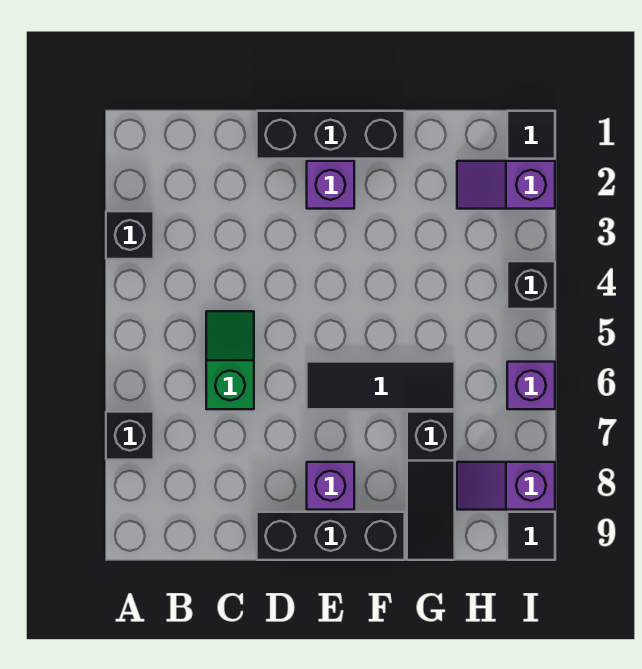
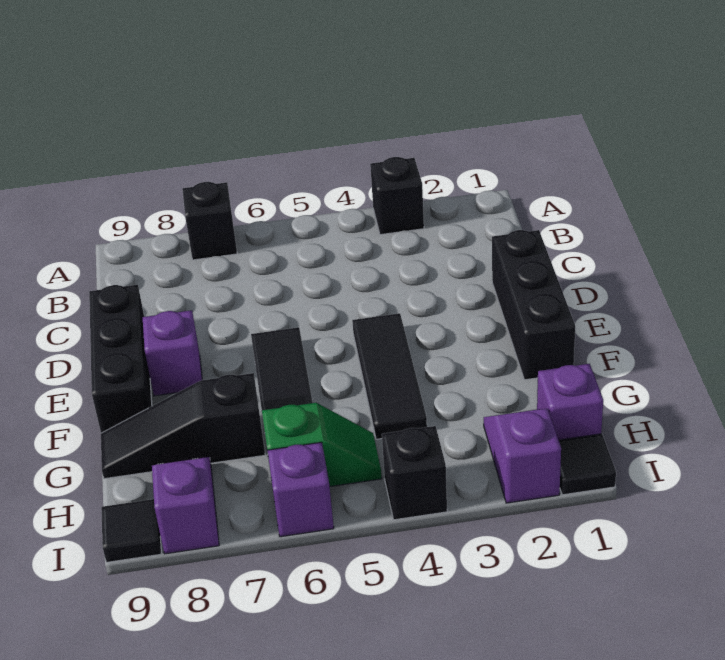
green slope C5:C6 level 1 top 6 -> green slope H5:H6 level 1 top 6
purple brick E2 level 1 -> purple brick H1 level 1
none -> black tile E4:G4 level 1

